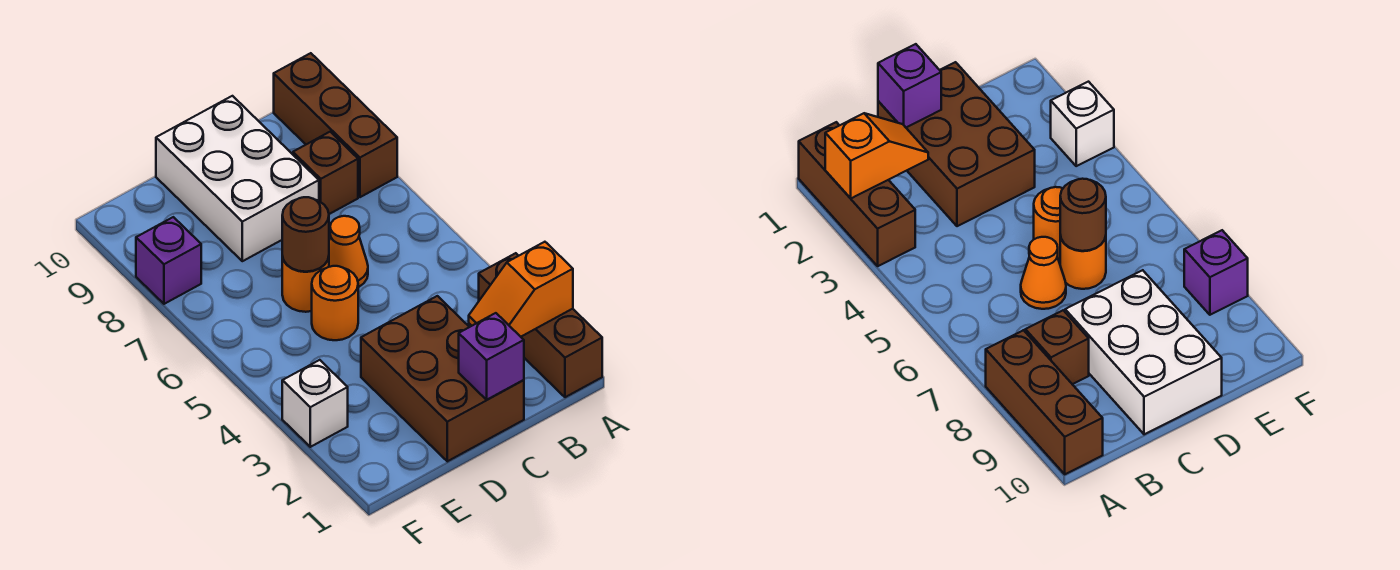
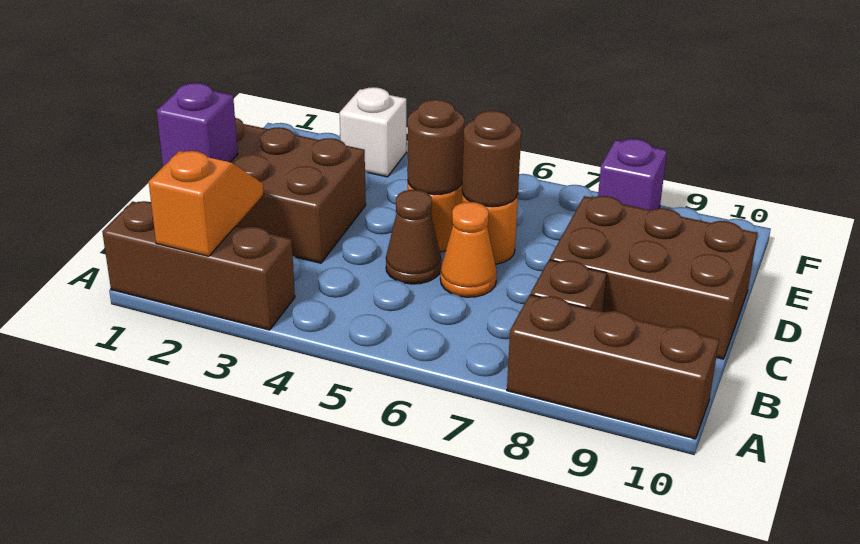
none -> brown cone C5 level 1
white brick C8:D10 level 1 -> brown brick C8:D10 level 1
none -> brown round brick D5 level 2

